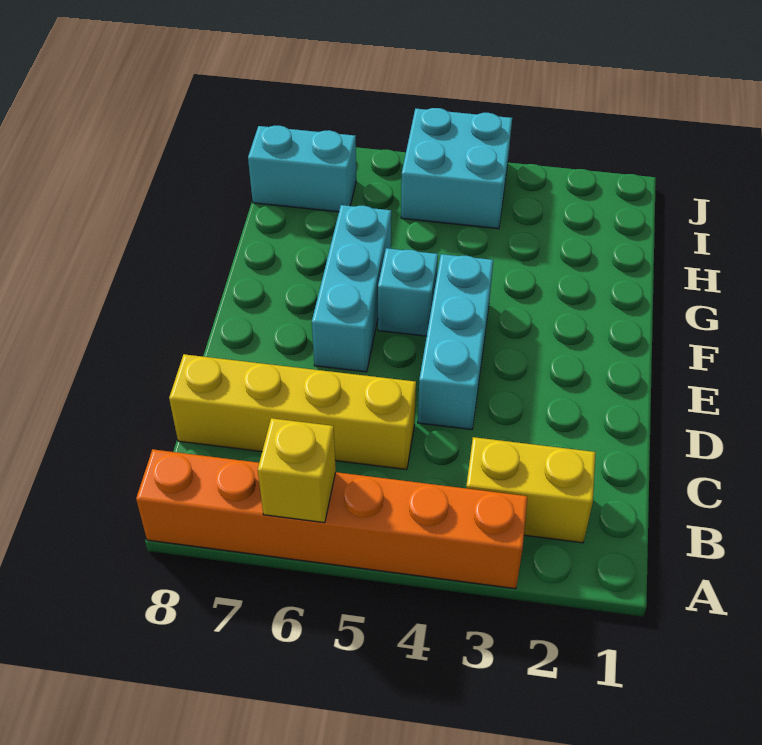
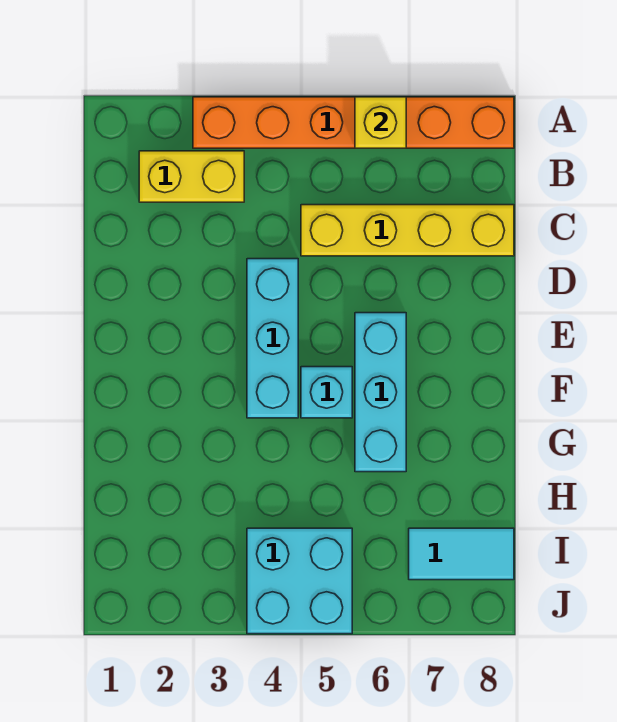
cyan brick I7:I8 level 1 -> cyan tile I7:I8 level 1

